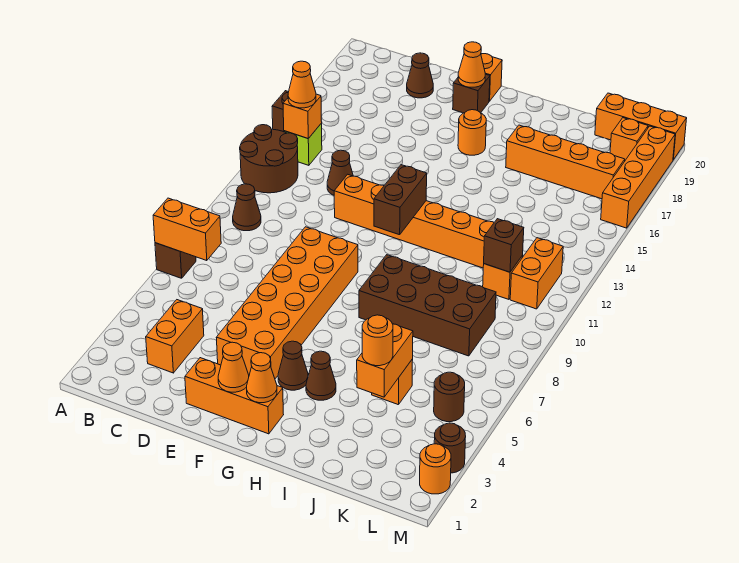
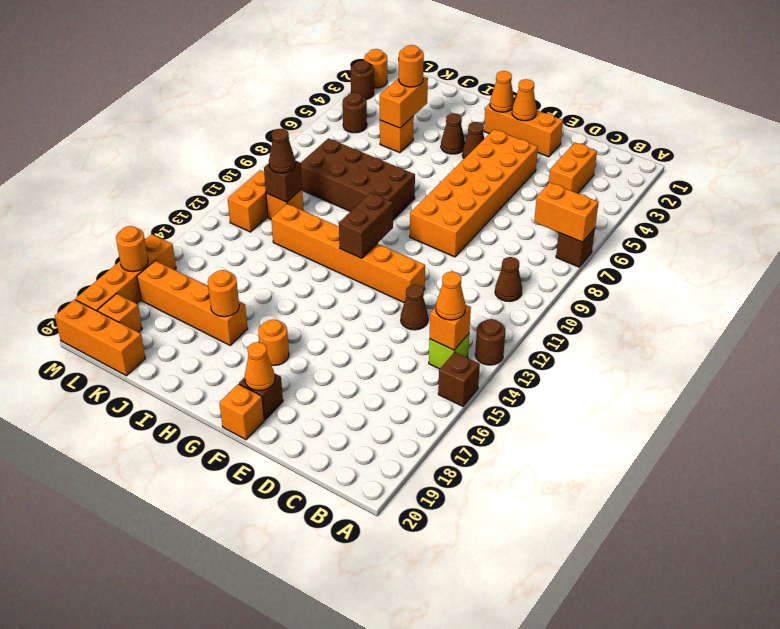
brown round brick A12:B13 level 1 -> brown round brick A13 level 1
brown cone D19 level 1 -> brown cone K11 level 3
none -> orange round brick I17 level 2
none -> orange round brick M17 level 2

